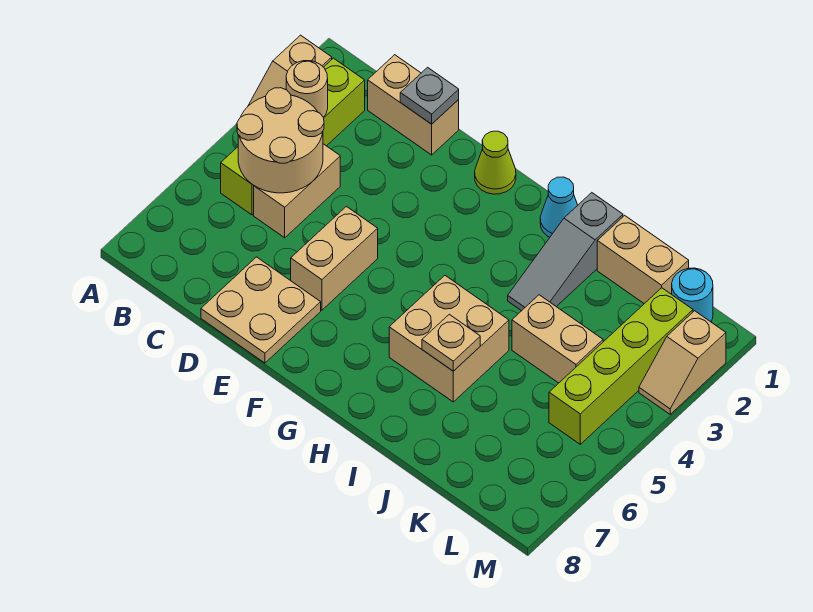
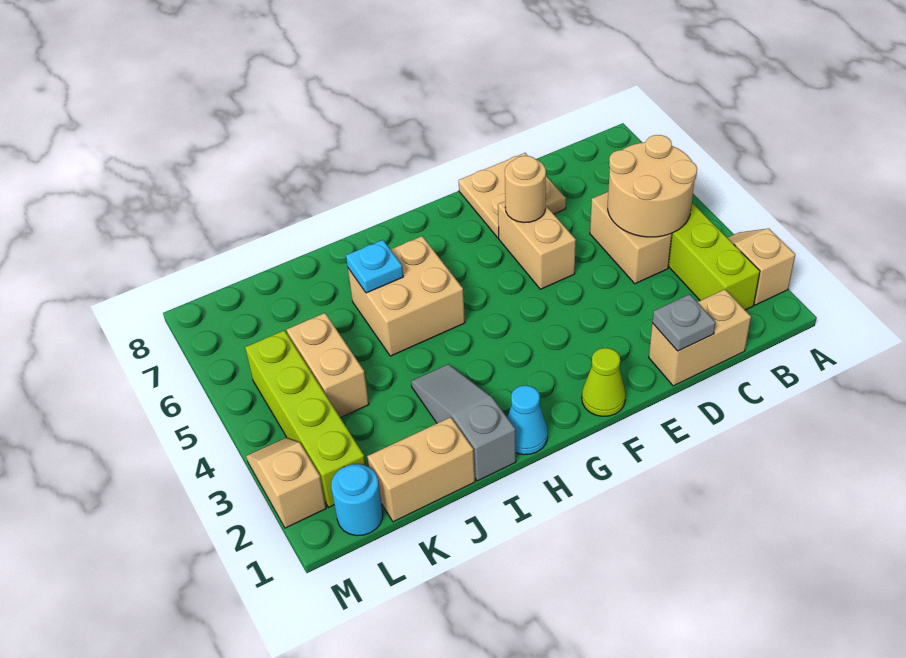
tan round brick B3 level 2 -> tan round brick E6 level 2
tan plate I6 level 2 -> cyan plate I6 level 2
tan brick J4:K4 level 1 -> tan brick K4:K5 level 1

